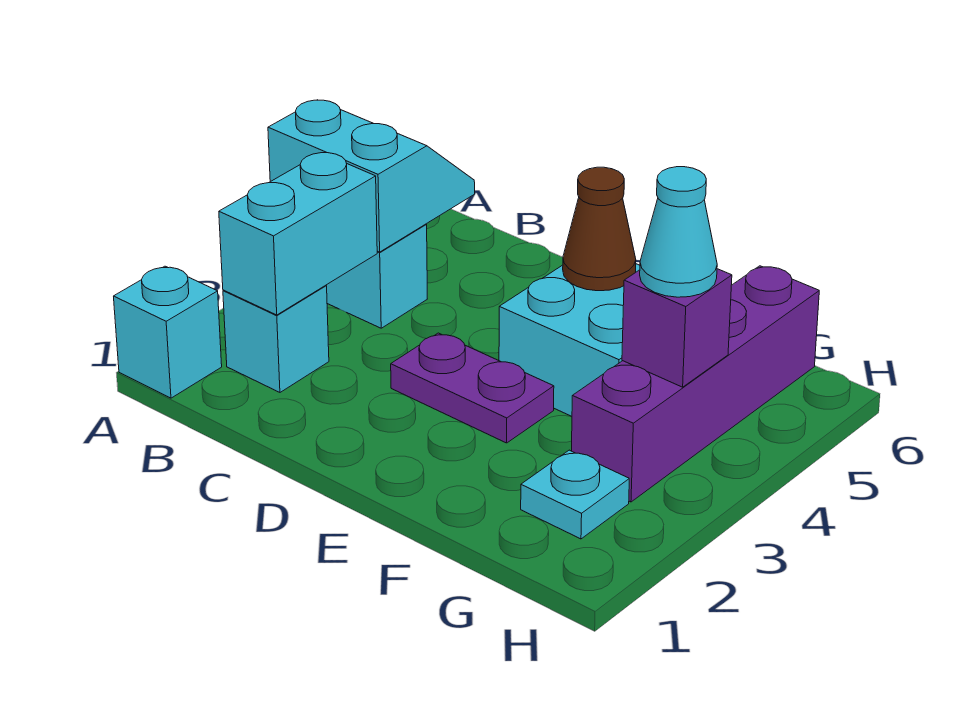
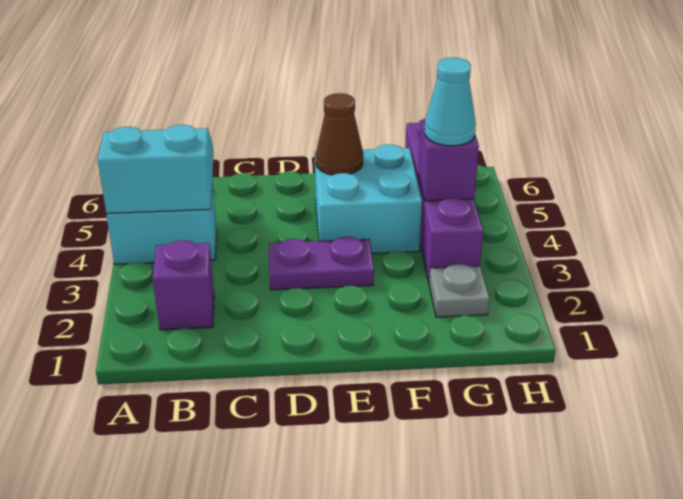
cyan brick A1 level 1 -> none
cyan brick B2 level 1 -> purple brick B2 level 1
cyan brick B2:B3 level 2 -> none
cyan plate G2 level 1 -> grey plate G2 level 1

